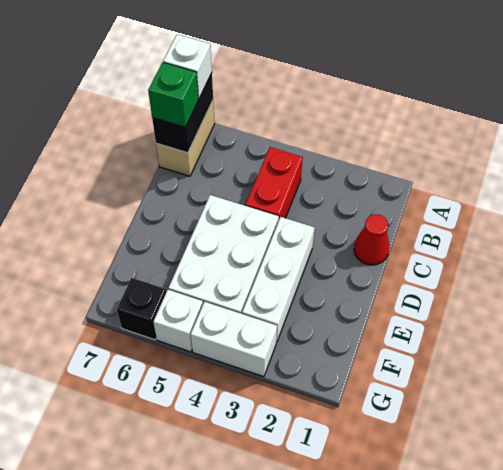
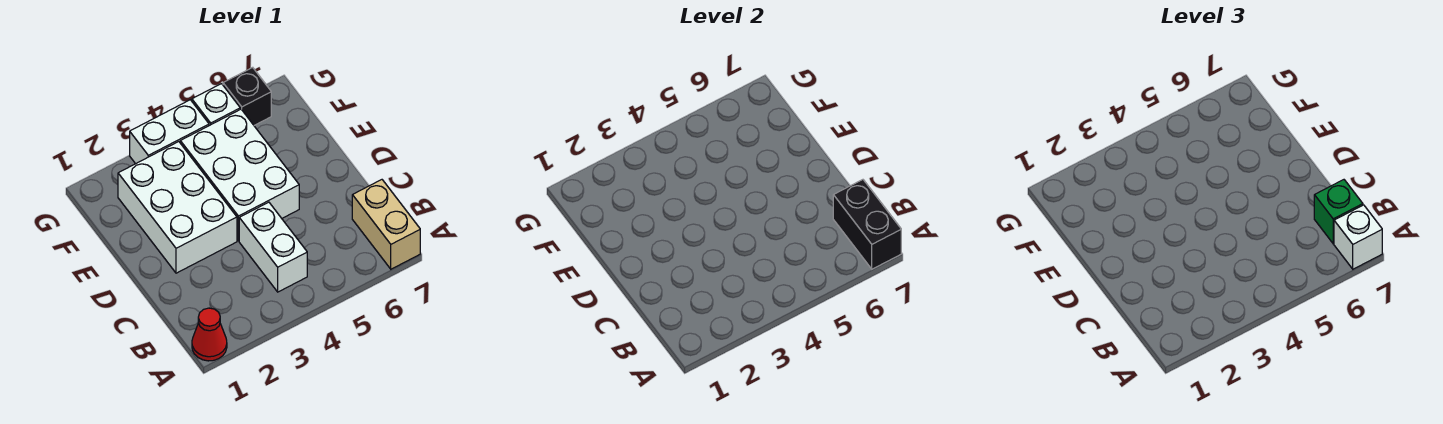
red brick B4:C4 level 1 -> white brick B4:C4 level 1
red cone C1 level 1 -> red cone A1 level 1
white brick D3:F3 level 1 -> white brick D2:F3 level 1

